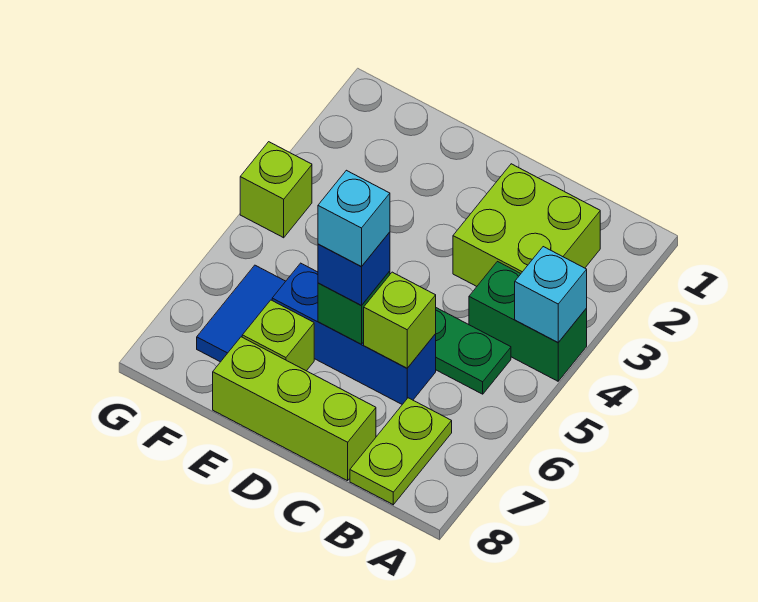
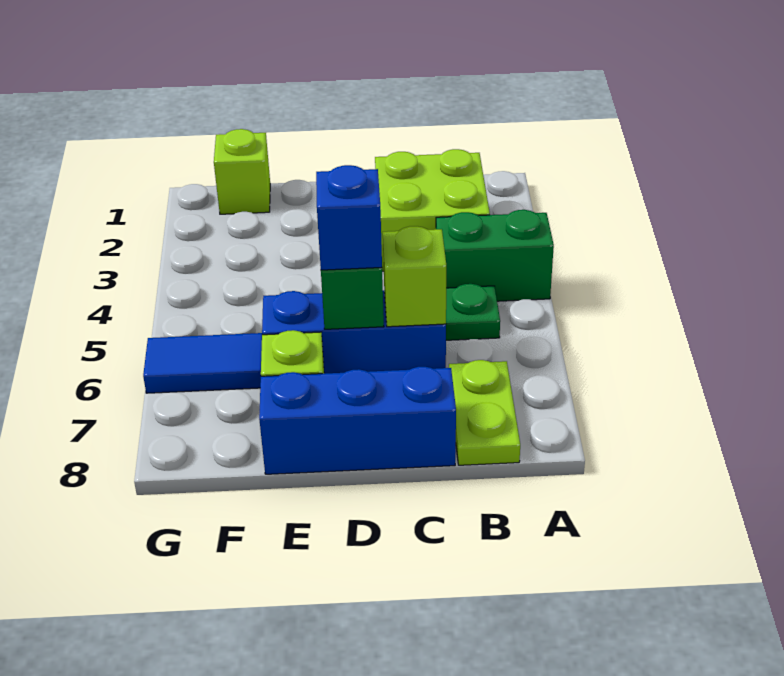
cyan brick A4 level 2 -> none
lime brick C8:E8 level 1 -> blue brick C8:E8 level 1
cyan brick D6 level 4 -> none
blue tile F6:F7 level 1 -> blue tile F6:G6 level 1
lime brick G4 level 1 -> lime brick F1 level 1

